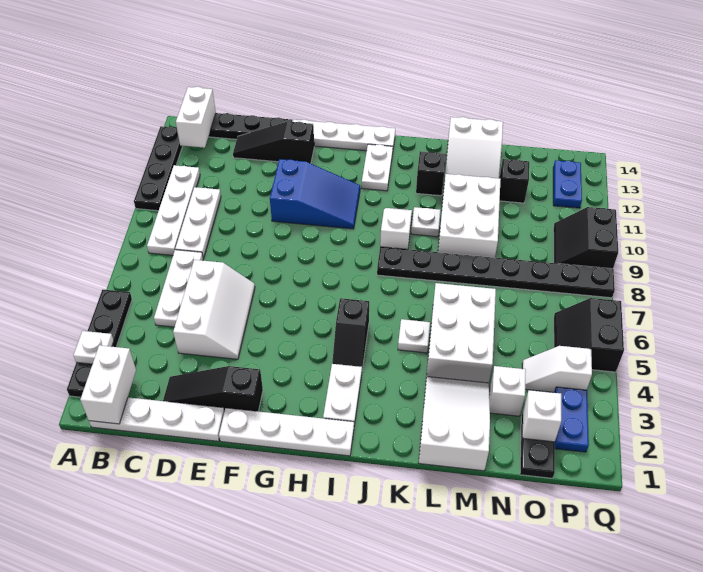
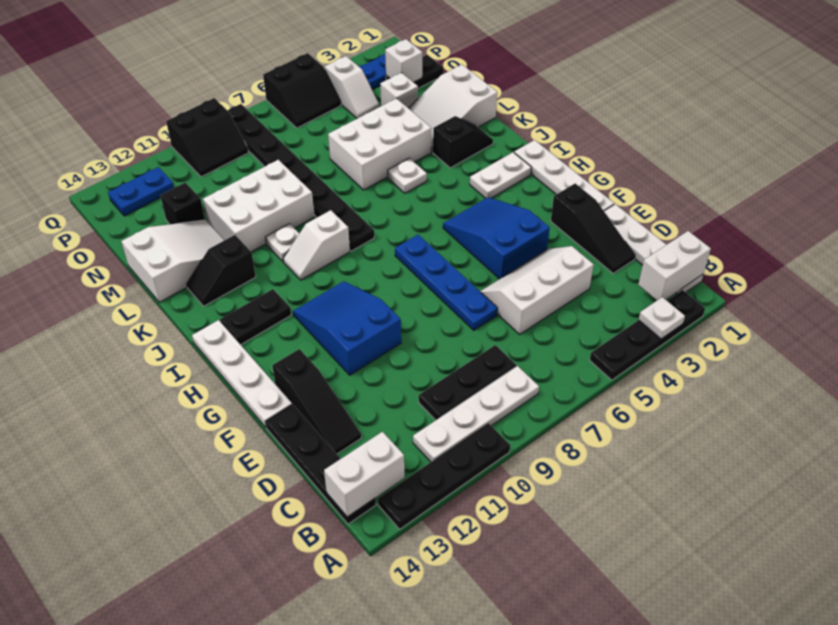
white plate C5:C7 level 1 -> none
white plate C8:C10 level 1 -> black plate C8:C10 level 1
none -> blue plate E7:H7 level 1
none -> blue slope F4:H5 level 1 top F
black slope I4:I5 level 1 top 5 -> black slope K2:K3 level 1 top 3
white plate I12:I13 level 1 -> black plate I12:I13 level 1

